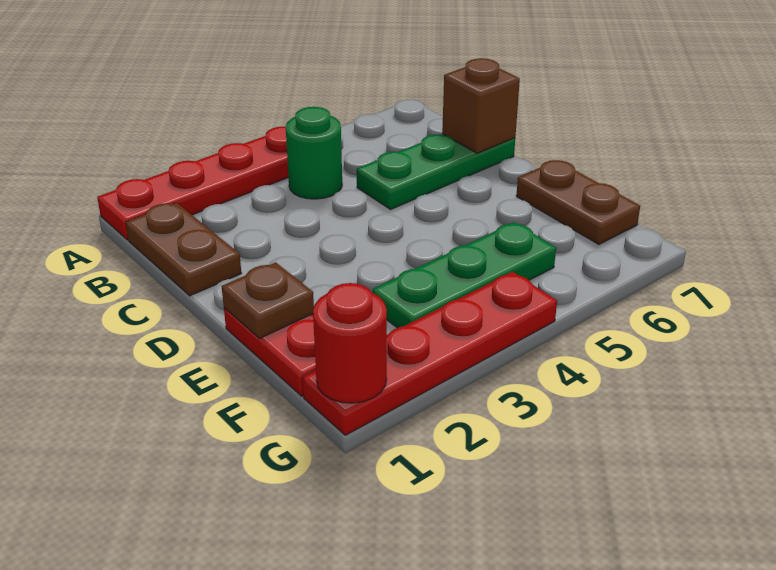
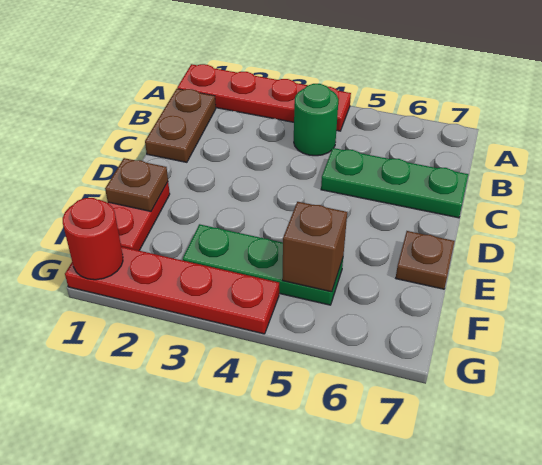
brown brick C7 level 2 -> brown brick F5 level 2
brown plate E7:F7 level 1 -> brown plate E7 level 1

